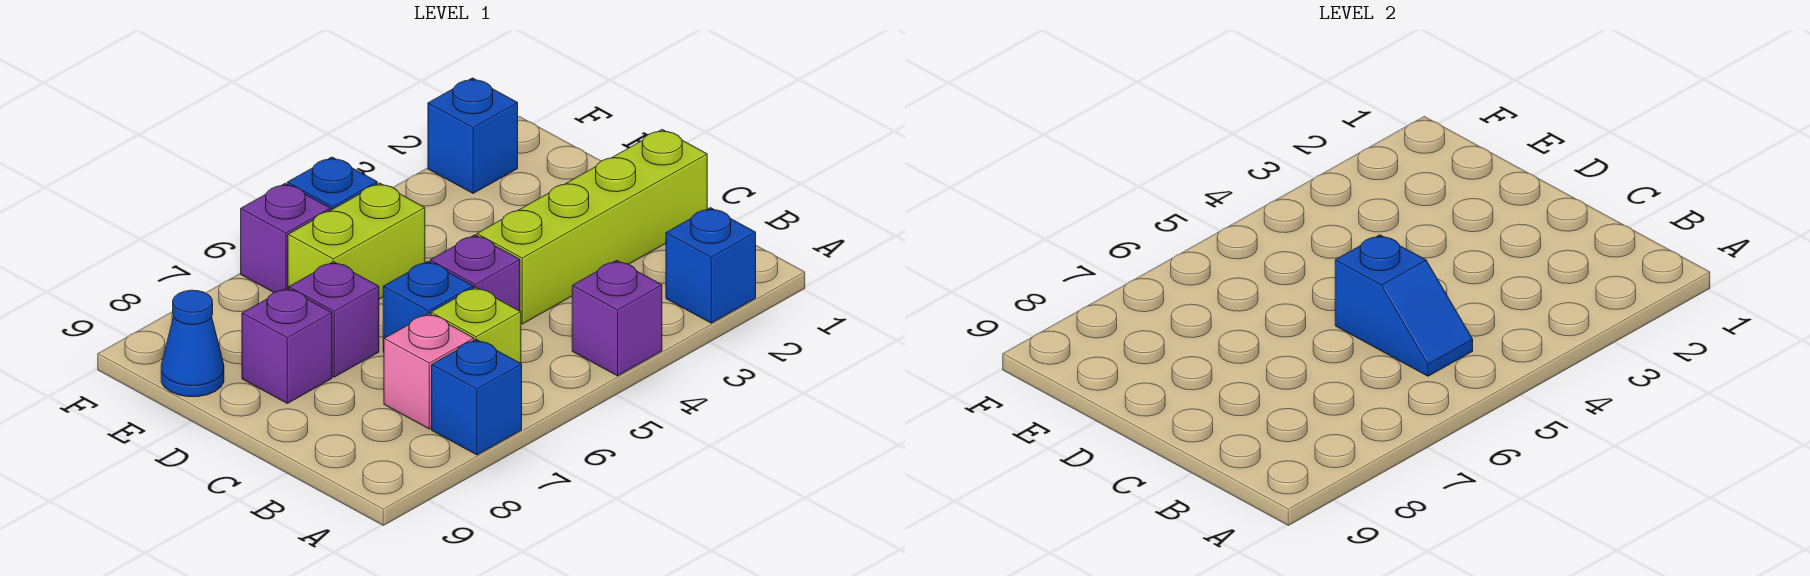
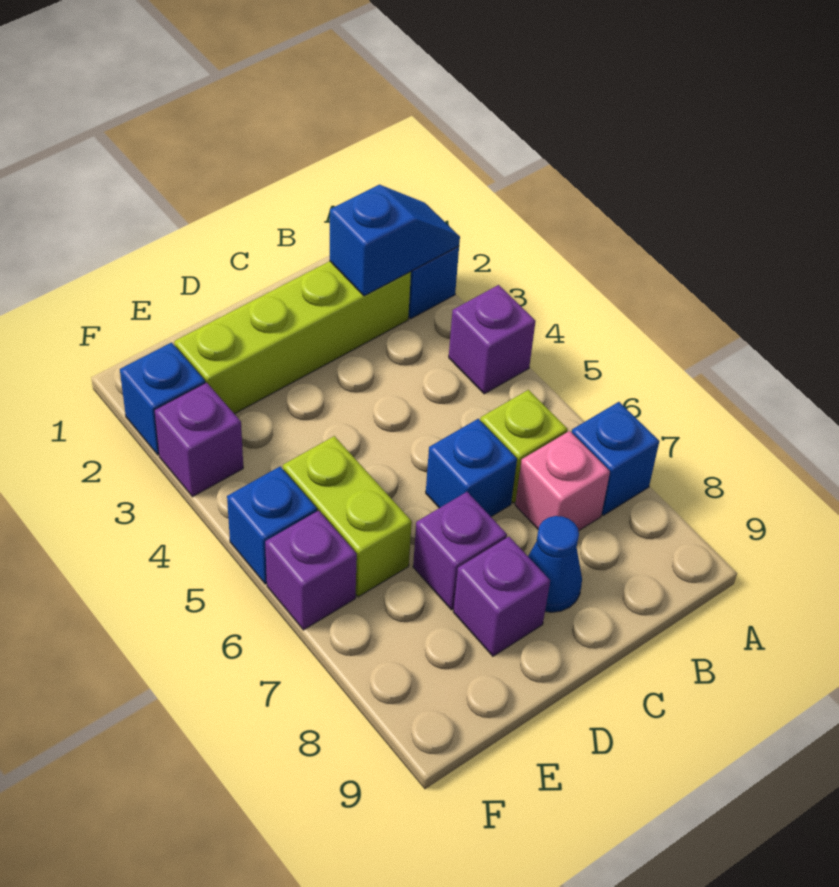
blue slope B5:C5 level 2 top C -> blue slope A2:B2 level 2 top B
lime brick C1:C4 level 1 -> lime brick B2:E2 level 1
purple brick C5 level 1 -> purple brick F3 level 1
blue cone E9 level 1 -> blue cone C8 level 1

